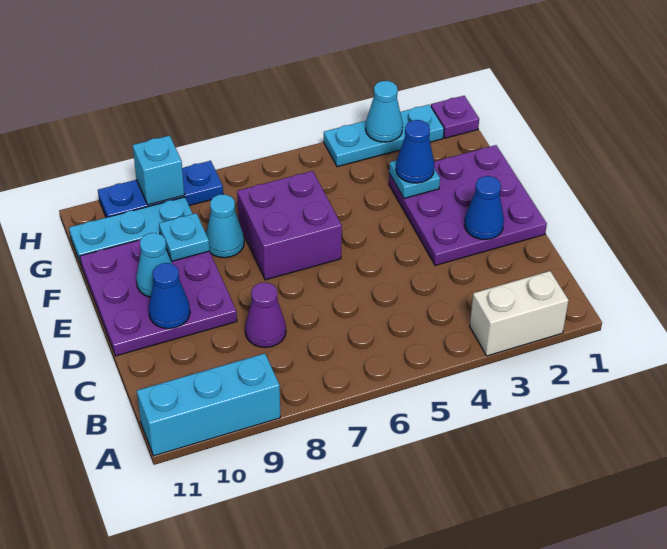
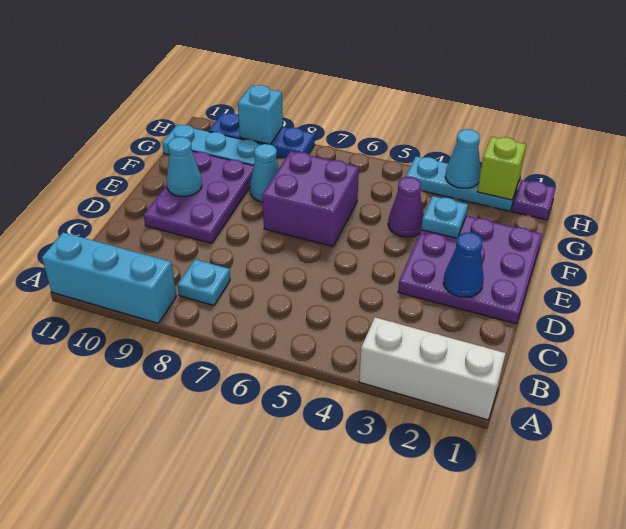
white brick A2:A3 level 1 -> white brick A1:A3 level 1
purple cone C8 level 1 -> purple cone F4 level 1
purple plate D9:F11 level 1 -> purple plate D9:F10 level 1
blue cone D10 level 2 -> none
blue cone F3 level 3 -> none
cyan plate F9 level 2 -> cyan plate B8 level 1
none -> lime brick H2 level 2

